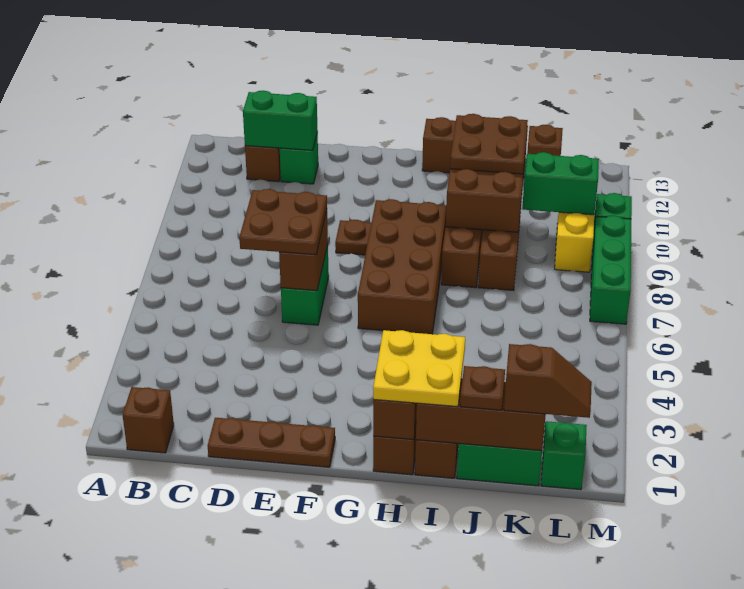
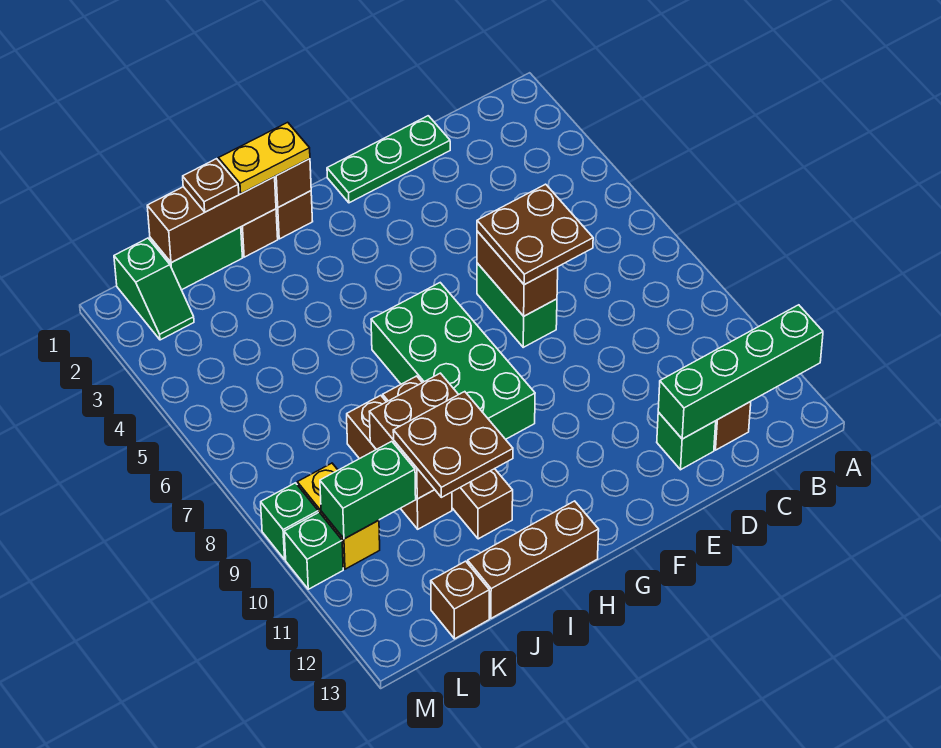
brown brick B1 level 1 -> none
green brick C12:D12 level 2 -> green brick A12:D12 level 2
brown plate D1:F1 level 1 -> green plate D1:F1 level 1
brown plate F9 level 1 -> none
brown brick G6:H9 level 1 -> green brick G6:H9 level 1
yellow plate H1:I2 level 3 -> yellow plate H1:I1 level 3
brown slope K1:L1 level 3 top K -> none
green brick M7:M9 level 1 -> green brick M9 level 1

